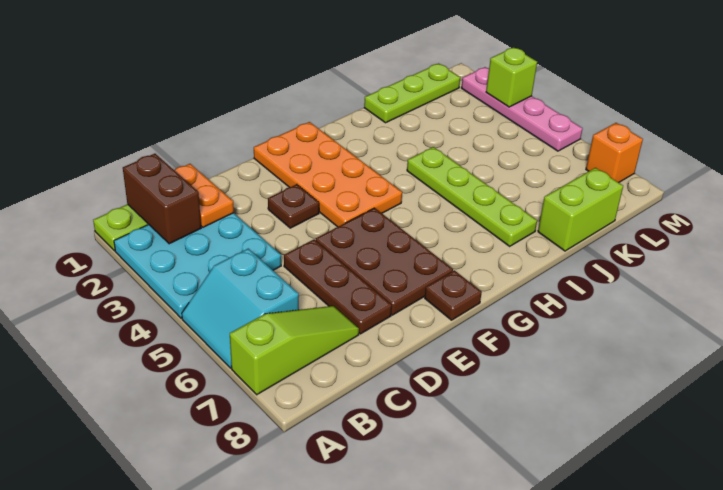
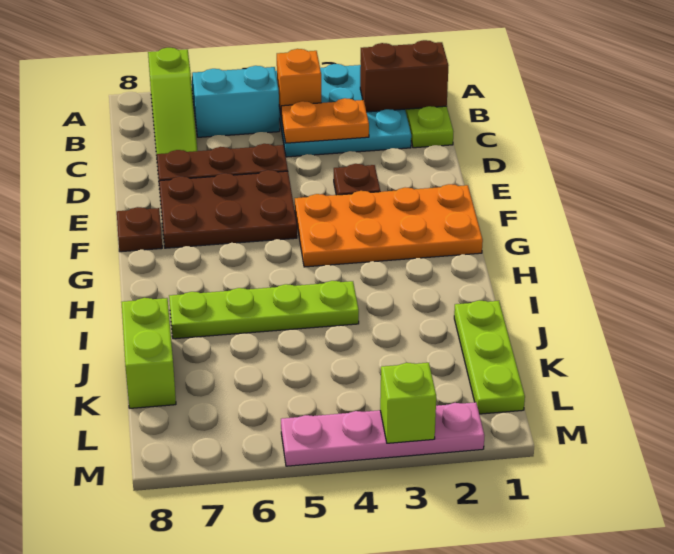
orange plate C1:C2 level 2 -> orange plate C3:C4 level 2
orange brick M7 level 1 -> orange brick B4 level 2

